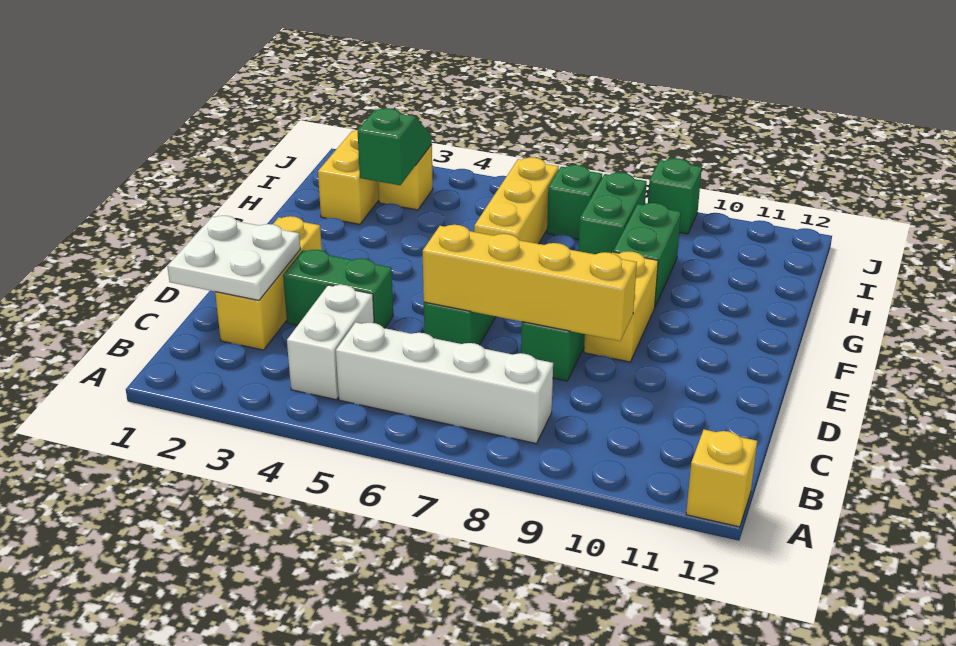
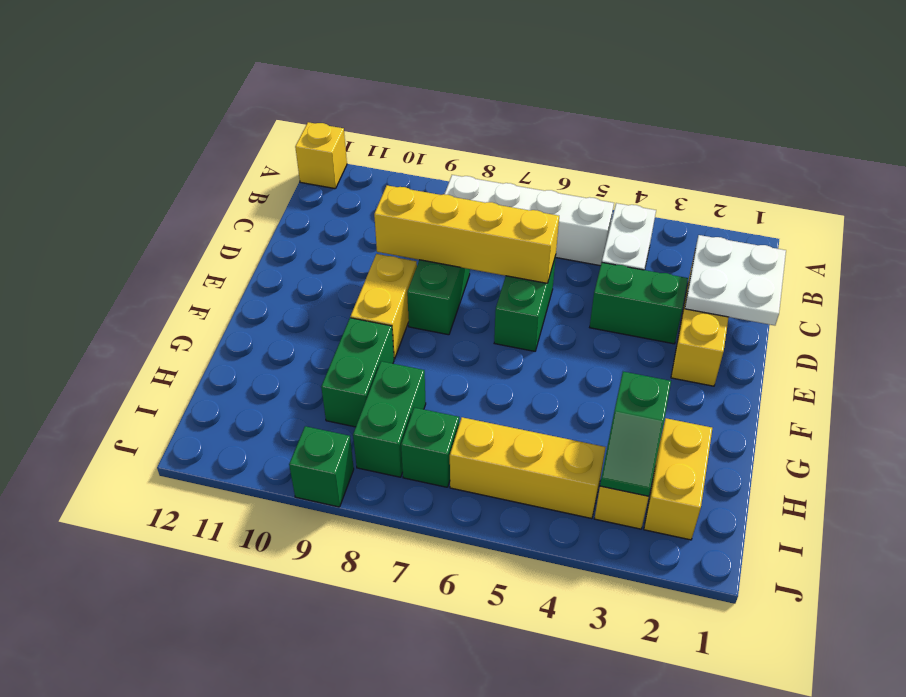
yellow brick G6:I6 level 1 -> yellow brick I4:I6 level 1

